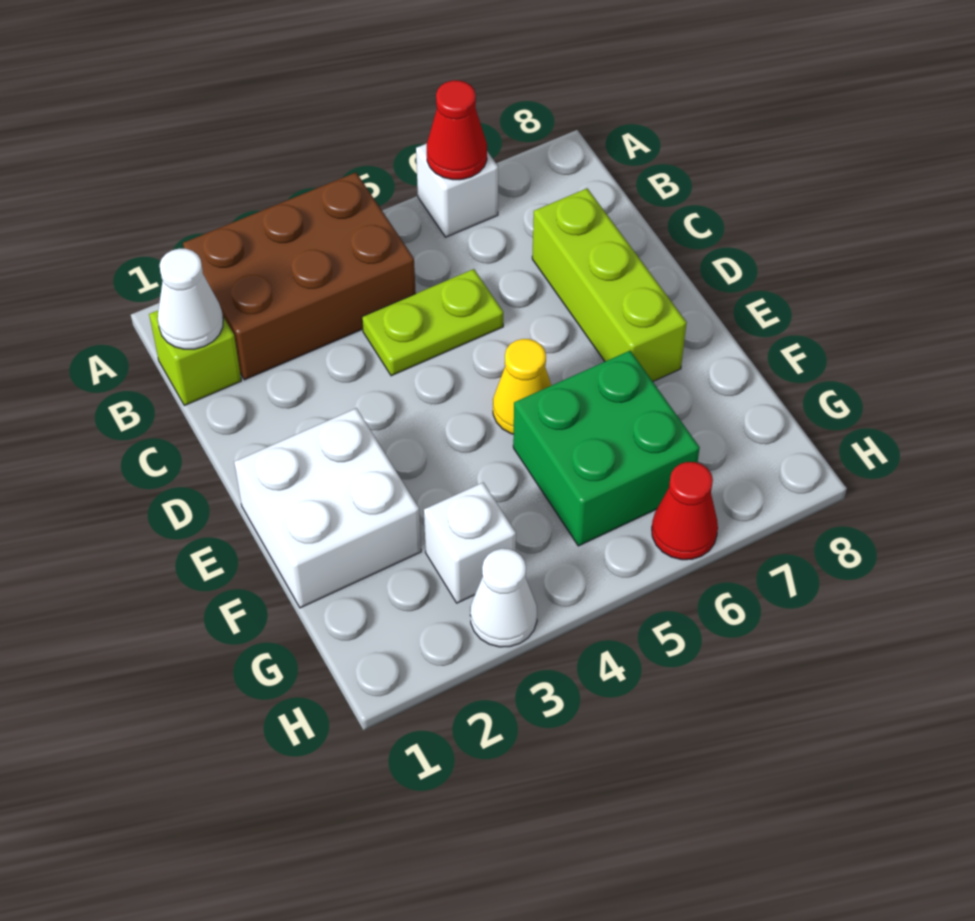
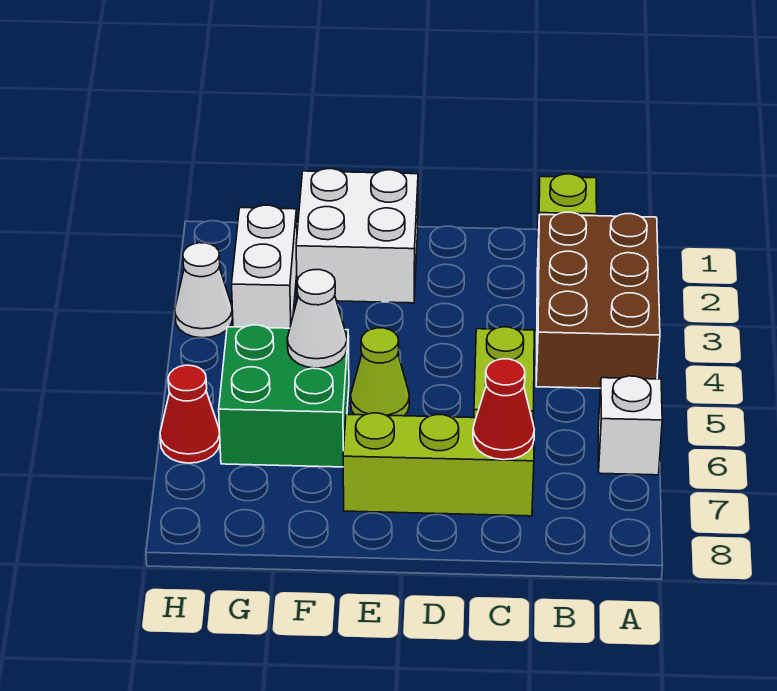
red cone A6 level 2 -> red cone C7 level 2
white cone B1 level 2 -> white cone F5 level 2
yellow cone E5 level 1 -> lime cone E5 level 1
white brick G3 level 1 -> white brick G2:G3 level 1

